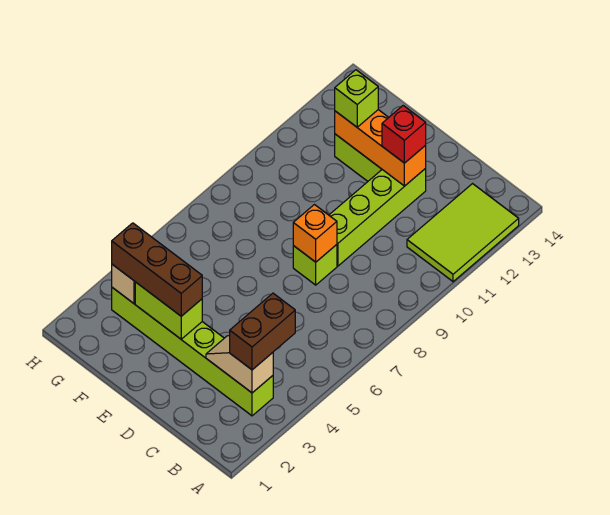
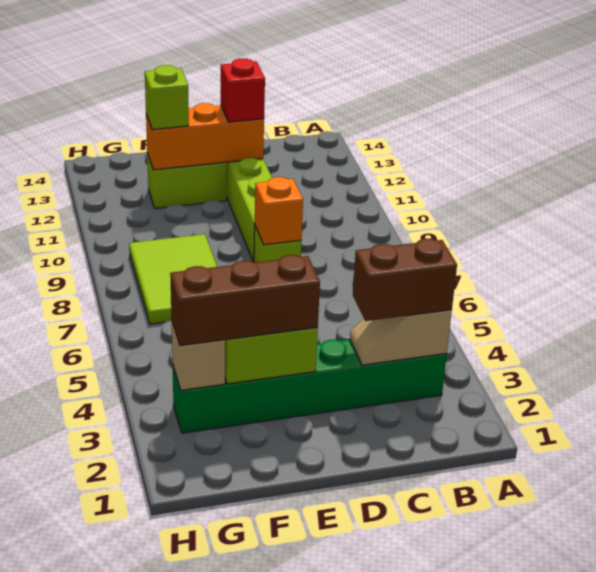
lime tile A11:B13 level 1 -> lime tile F7:G9 level 1
lime brick B3:G3 level 1 -> green brick B3:G3 level 1
brown brick B3:B4 level 3 -> brown brick B3:C3 level 3

